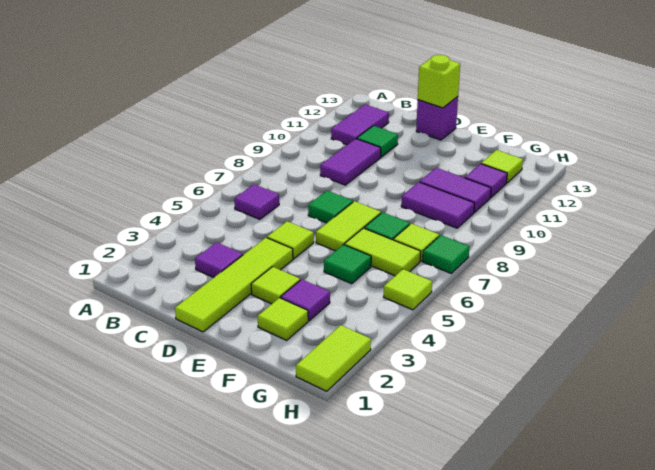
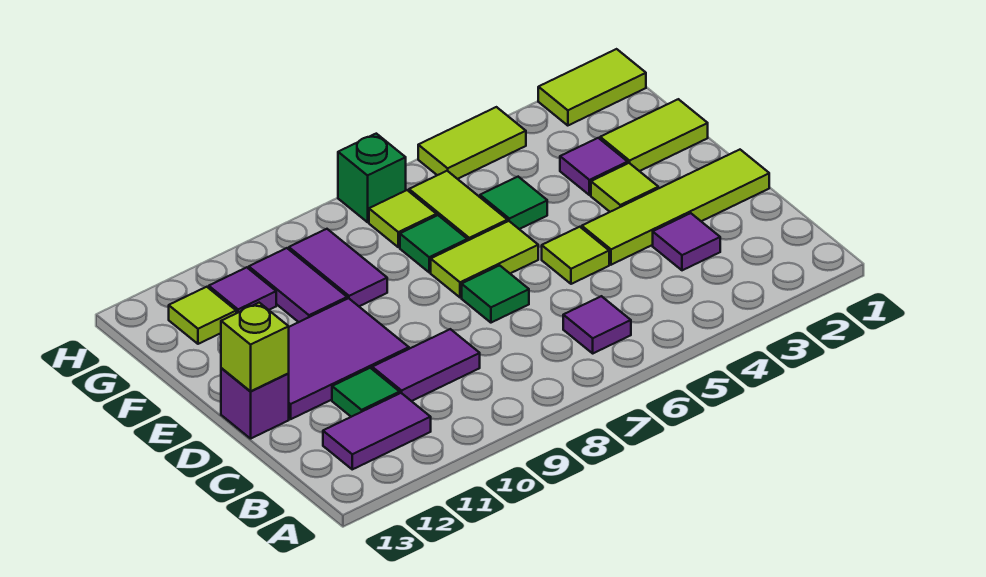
none -> purple tile D10:E12 level 1
lime tile F2 level 1 -> lime tile F1:F2 level 1
lime tile H5 level 1 -> lime tile H4:H5 level 1
green tile H7 level 1 -> green brick H7 level 1

